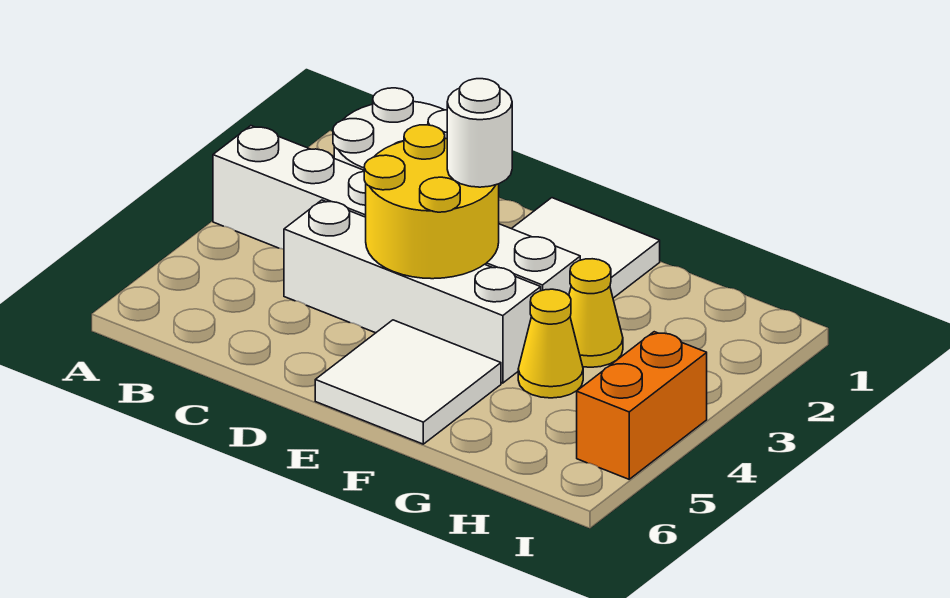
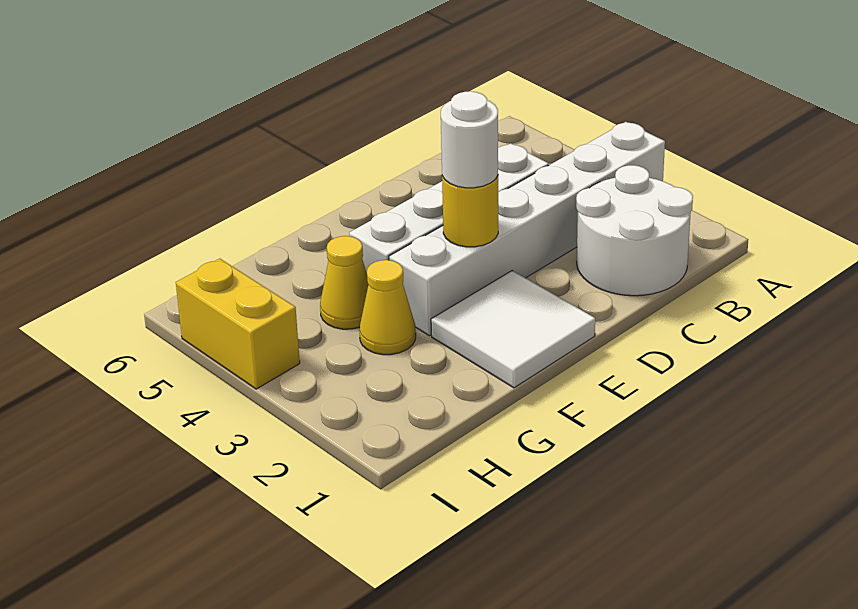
yellow round brick D3:E4 level 2 -> yellow round brick E3 level 2
white tile E5:F6 level 1 -> none
orange brick I4:I5 level 1 -> yellow brick I4:I5 level 1

